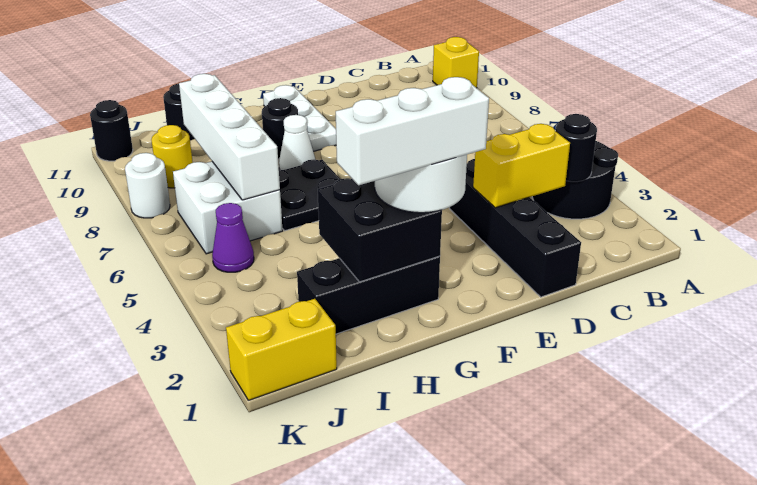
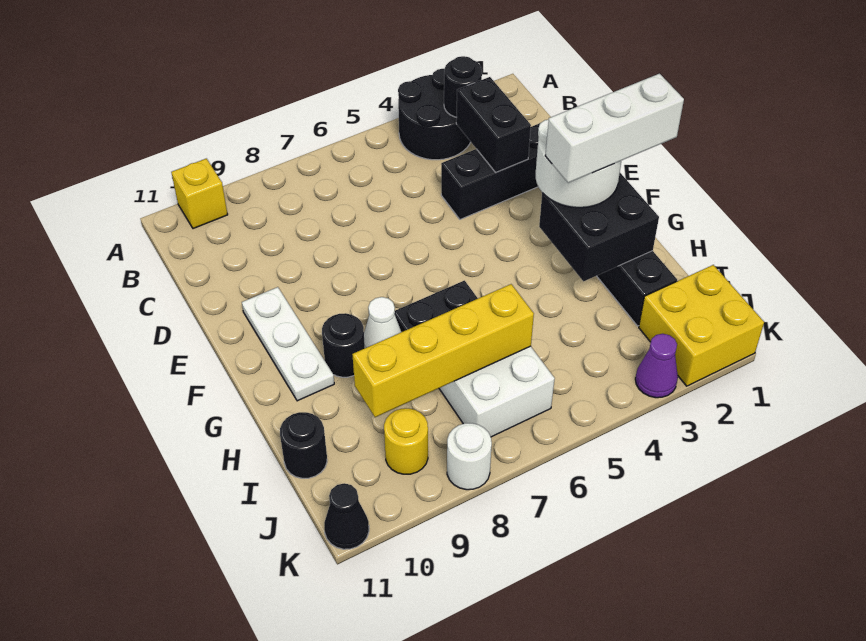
yellow brick C3:D3 level 2 -> black brick C3:D3 level 2
white brick F2:H2 level 4 -> white brick G1:G3 level 4
white plate F9:F11 level 1 -> white plate E10:G10 level 1
white brick I6:I9 level 2 -> yellow brick I6:I9 level 2
yellow brick J1:K1 level 1 -> yellow brick J1:K2 level 1
purple cone J5 level 1 -> purple cone K3 level 1
black round brick K11 level 1 -> black cone K11 level 1

